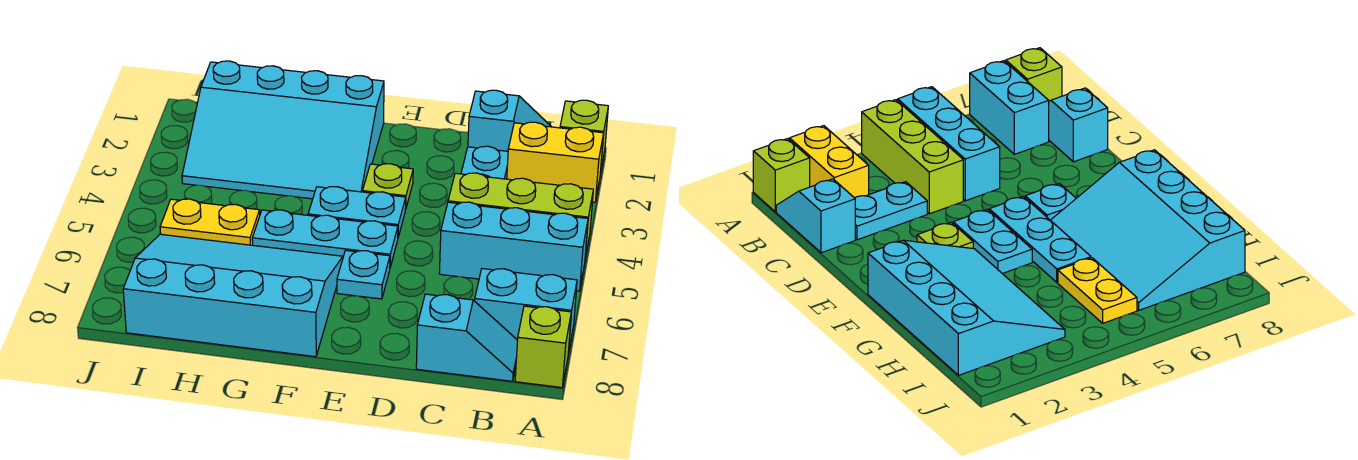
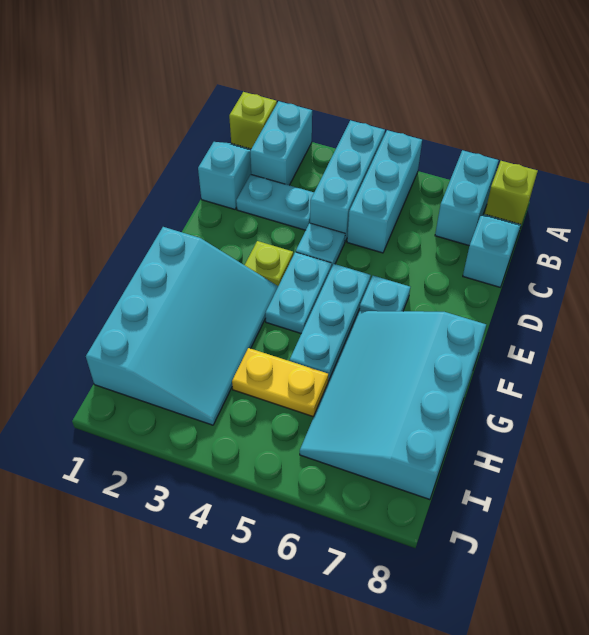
yellow brick A2:B2 level 1 -> cyan brick A2:B2 level 1
lime brick A4:C4 level 1 -> cyan brick A4:C4 level 1
none -> cyan plate D4 level 1
yellow plate H5:I5 level 1 -> yellow plate H4:H5 level 1

